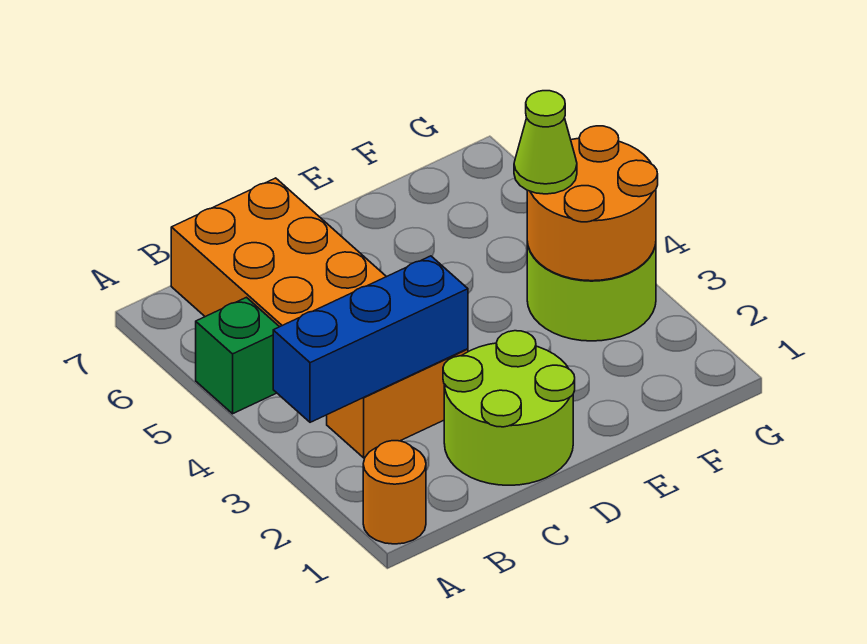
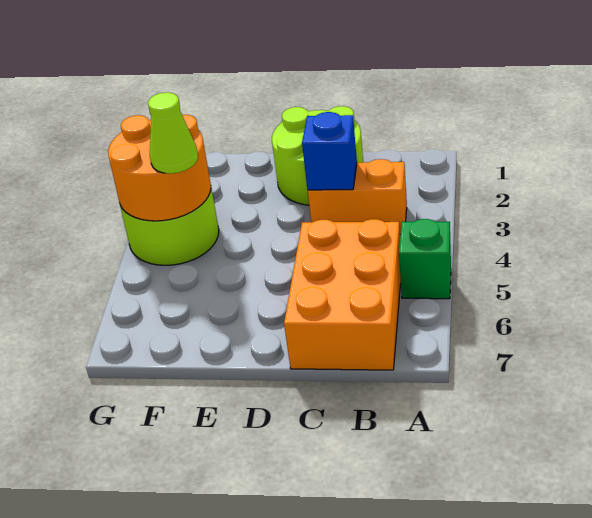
orange round brick A1 level 1 -> none
blue brick A3:C3 level 2 -> blue brick C3 level 2

